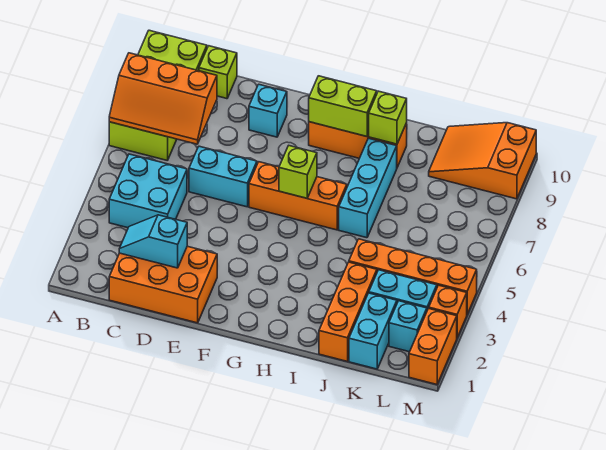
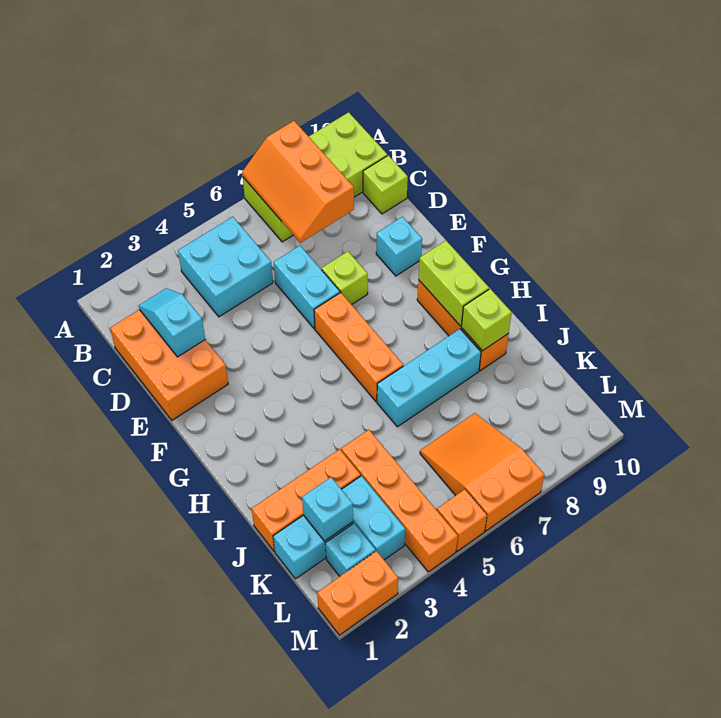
lime brick G6 level 2 -> lime brick E7 level 1
none -> cyan brick K2 level 2
orange slope K9:M10 level 1 top M -> orange slope K6:M7 level 1 top M
orange brick M3 level 1 -> orange brick M5 level 1

